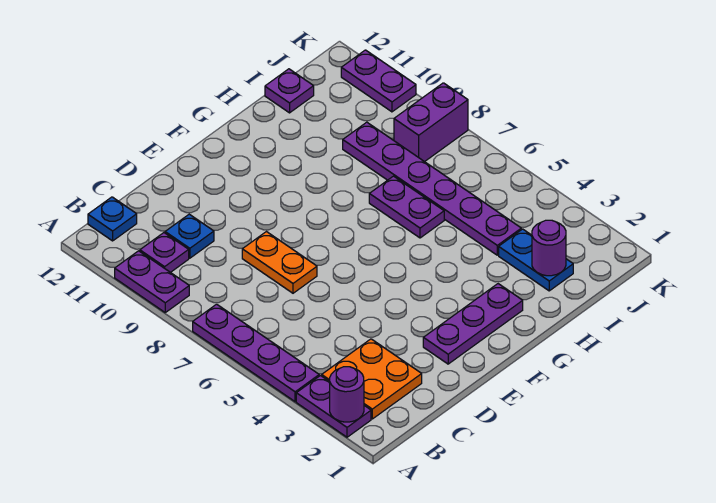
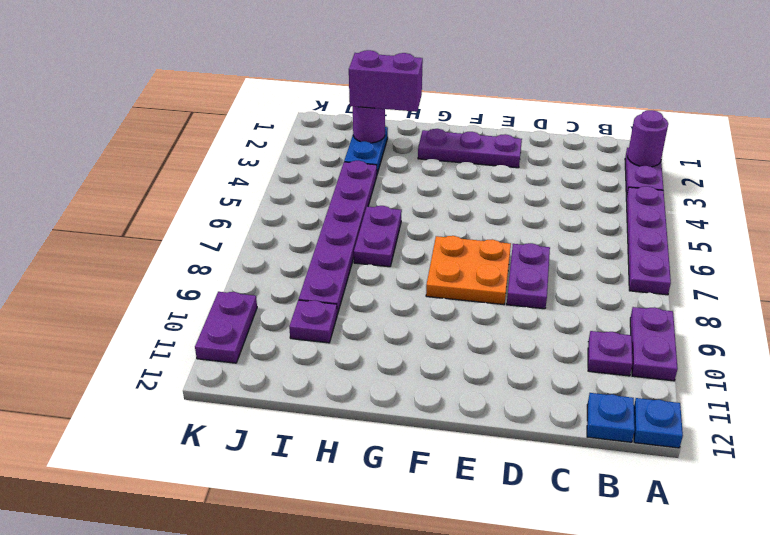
orange plate B2:C3 level 1 -> orange plate E7:F8 level 1
blue plate C10 level 1 -> blue plate A12 level 1
orange plate D7:D8 level 1 -> purple plate D7:D8 level 1
purple plate I12 level 1 -> purple plate I10 level 1
purple brick J8:K8 level 1 -> purple brick H2:I2 level 3

